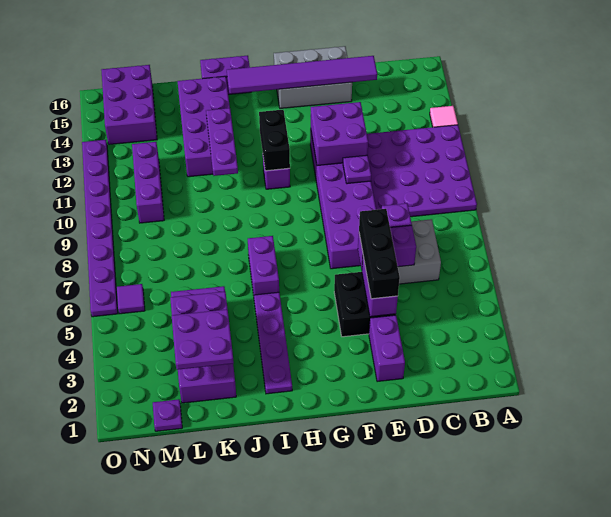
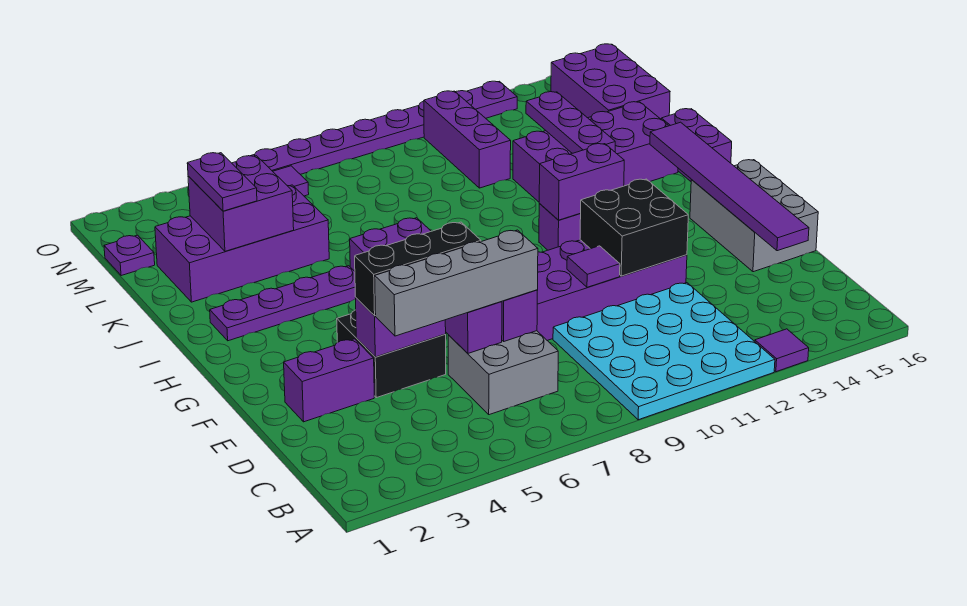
purple plate A9:D12 level 1 -> cyan plate A9:D12 level 1
pink tile A13 level 1 -> purple tile A13 level 1
none -> grey brick D4:D7 level 3
purple plate E10 level 2 -> purple tile E10 level 2
purple brick E11:F12 level 2 -> black brick E11:F12 level 2
black brick H11:H12 level 2 -> purple brick H11:H12 level 2
purple plate J11:J13 level 2 -> purple plate J13:L13 level 2
purple plate K2:L3 level 3 -> purple plate K3:L3 level 3
purple brick M10:M12 level 1 -> purple brick L11:N11 level 1
purple brick M14:N16 level 1 -> purple brick L15:N16 level 1

